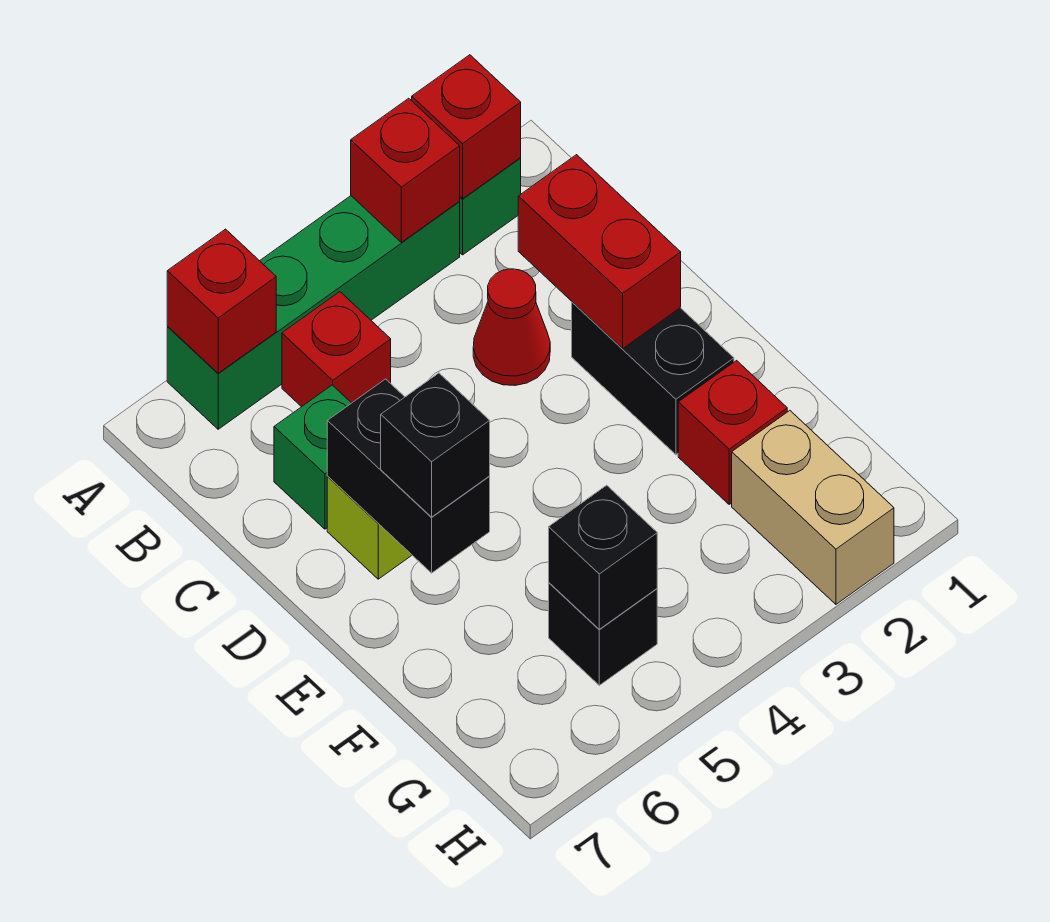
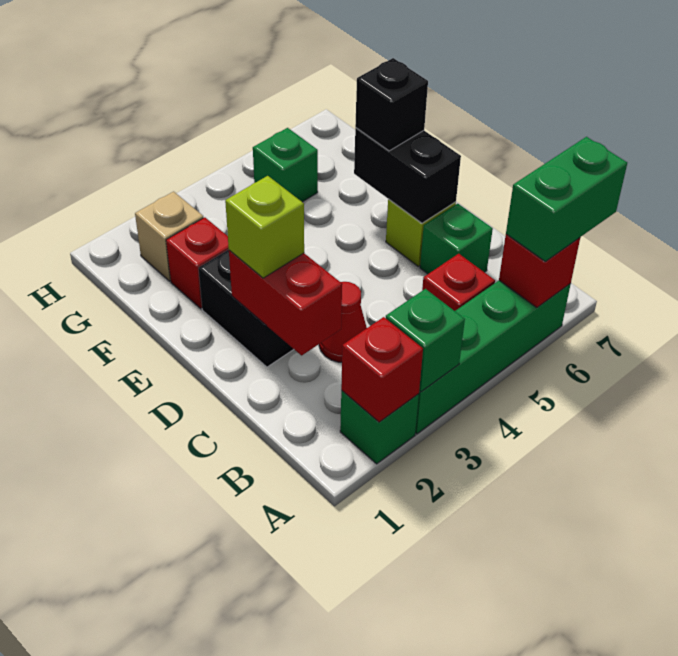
red brick A3 level 2 -> green brick A3 level 2
none -> green brick A6:A7 level 3
none -> lime brick D2 level 3
tan brick G2:H2 level 1 -> tan brick G2 level 1
black brick G5 level 1 -> green brick G5 level 1
black brick G5 level 2 -> none

